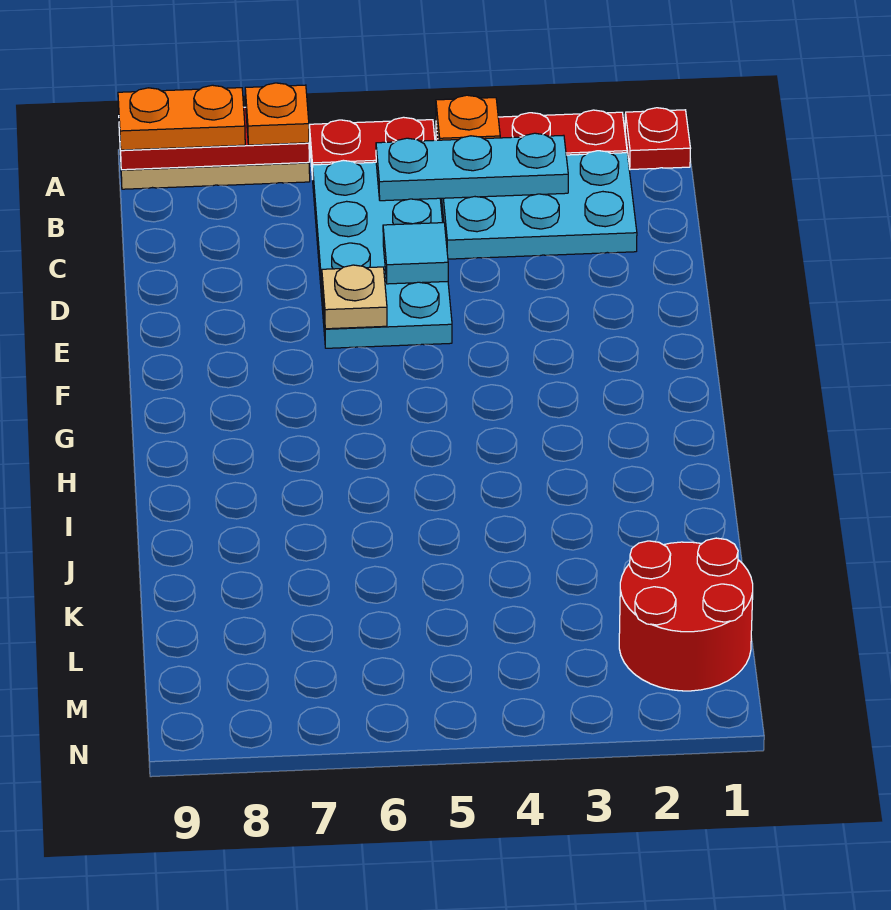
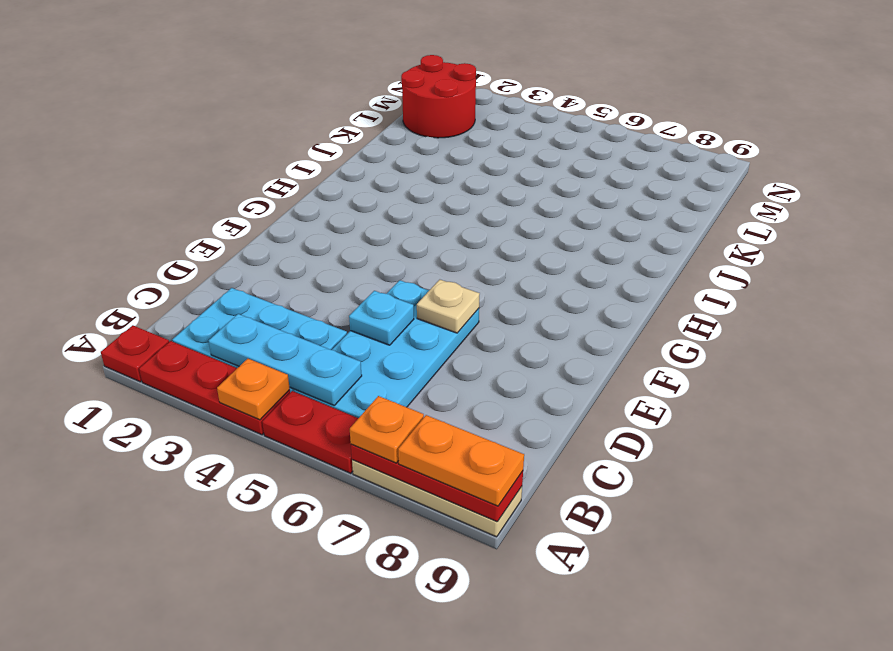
cyan tile D5 level 2 -> cyan plate D5 level 2

